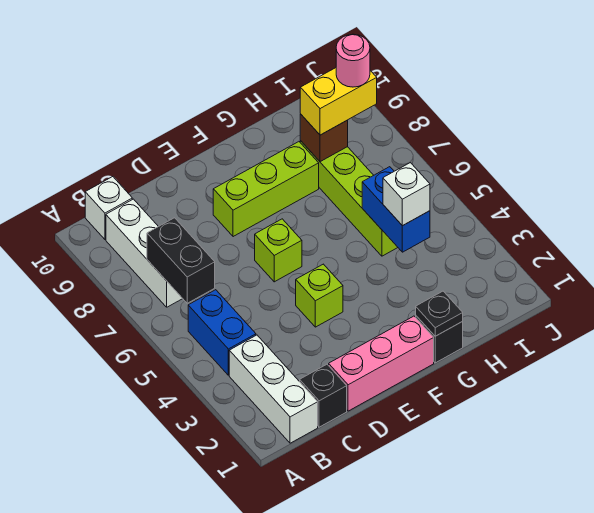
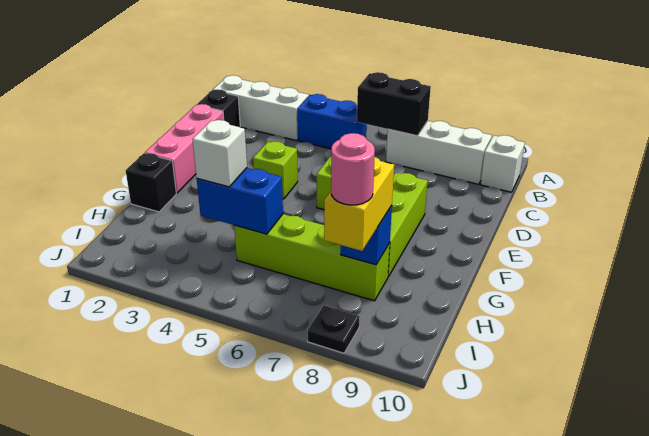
black plate G1 level 2 -> black plate J8 level 1
brown brick H8 level 2 -> blue brick H8 level 2

